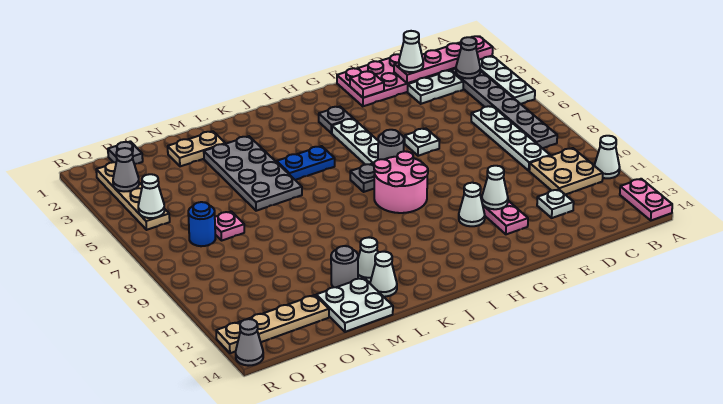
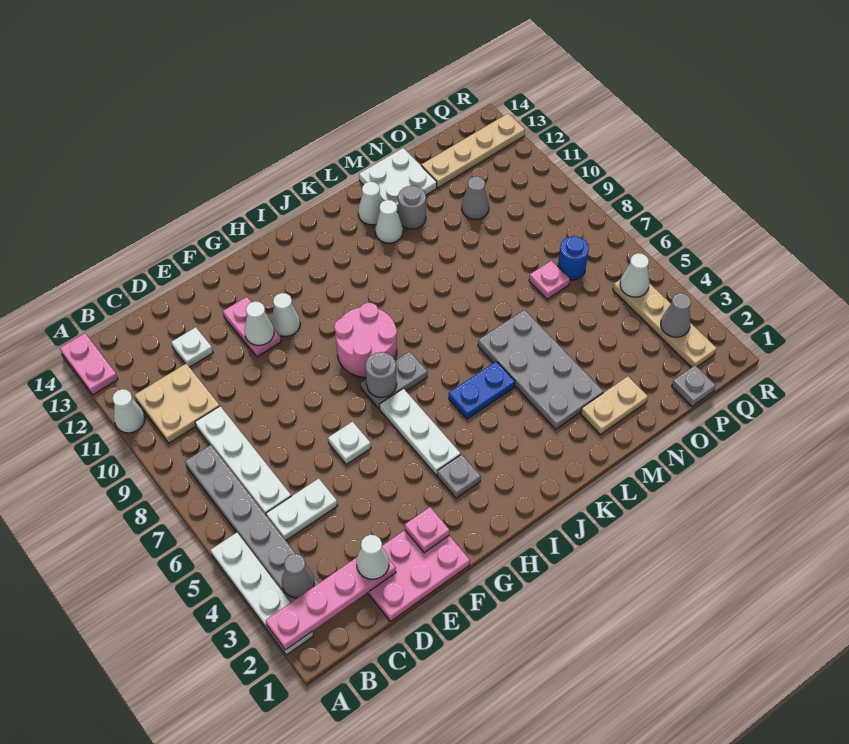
white plate C3:D3 level 1 -> white plate C5:D5 level 1
grey cone R14 level 1 -> grey cone O11 level 1

